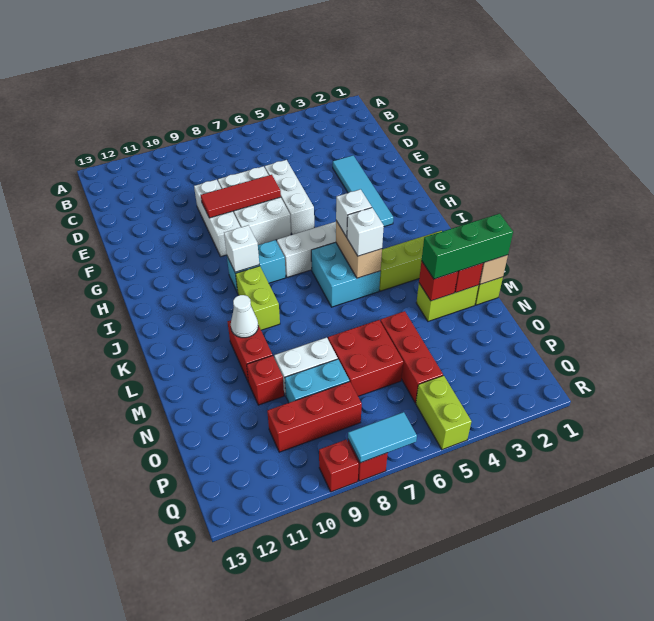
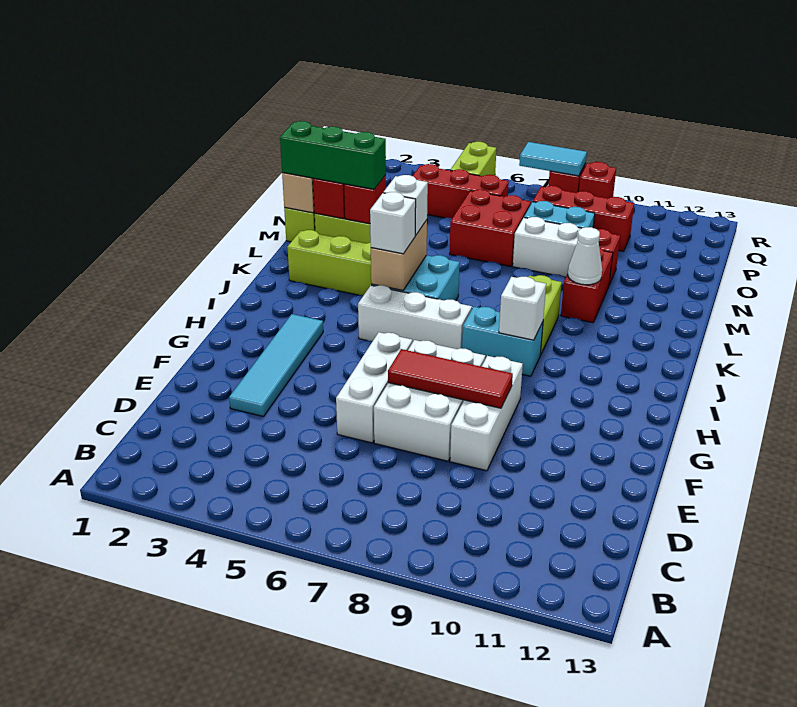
red brick N5:P5 level 1 -> red brick P4:P6 level 1

